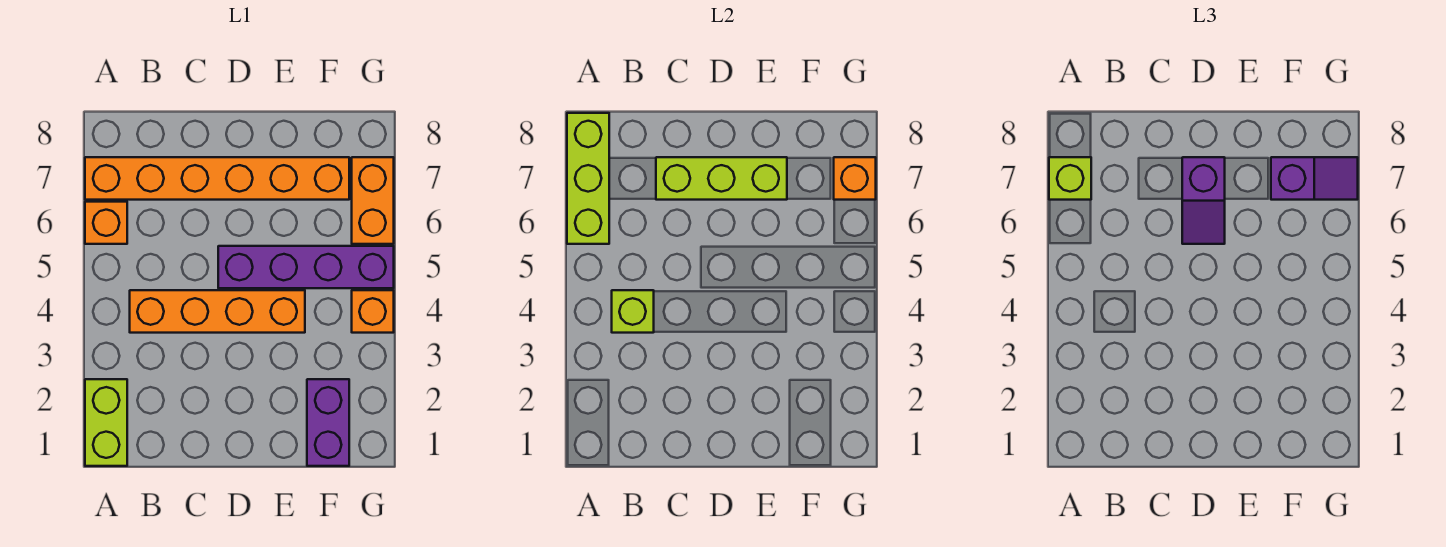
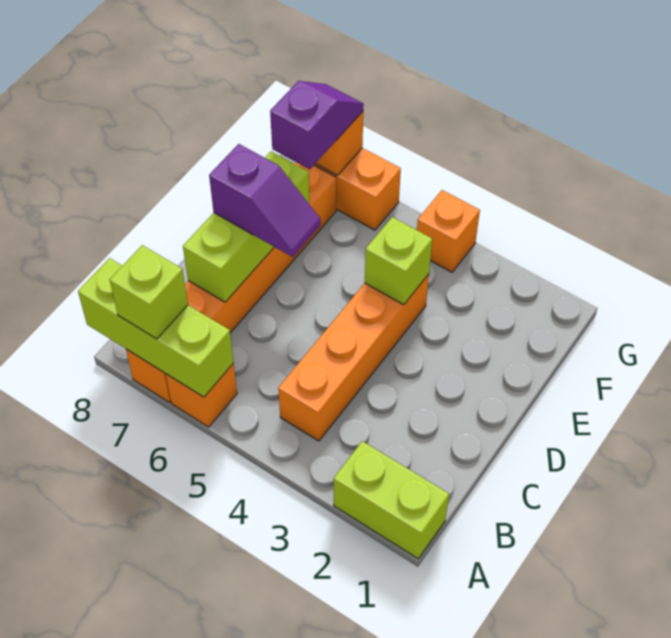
lime brick B4 level 2 -> lime brick E4 level 2
purple brick D5:G5 level 1 -> none
purple brick F1:F2 level 1 -> none

